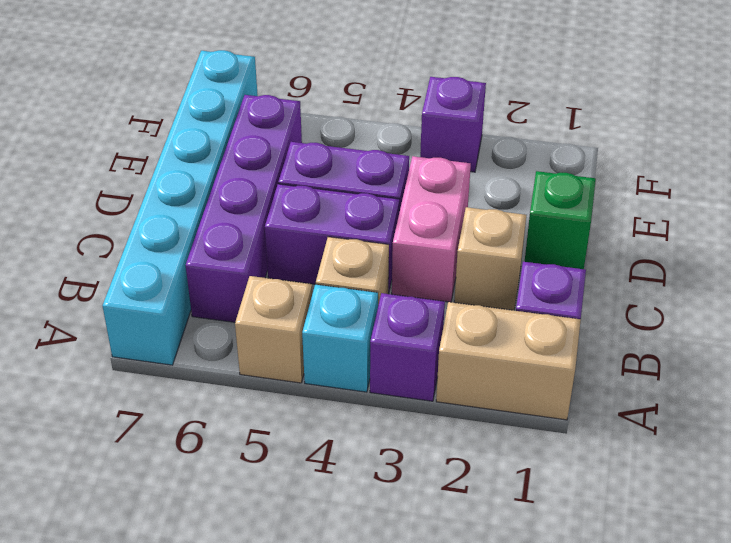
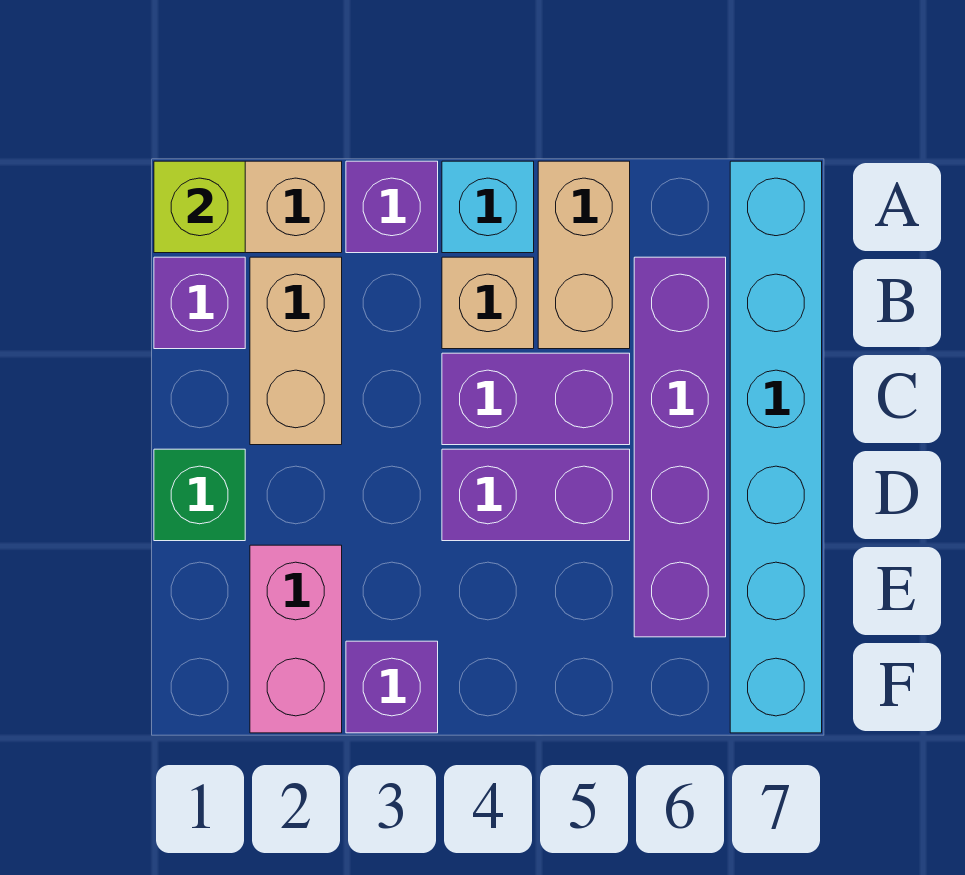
none -> lime brick A1 level 2
tan brick A5 level 1 -> tan brick A5:B5 level 1
tan brick C2 level 1 -> tan brick B2:C2 level 1
pink brick C3:D3 level 1 -> pink brick E2:F2 level 1

